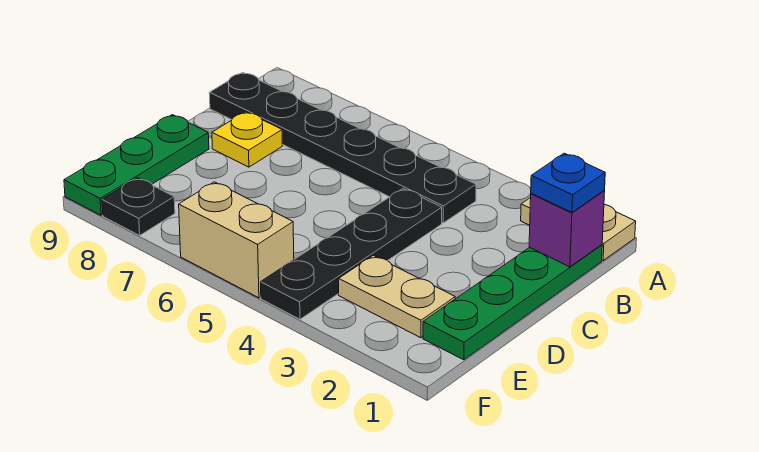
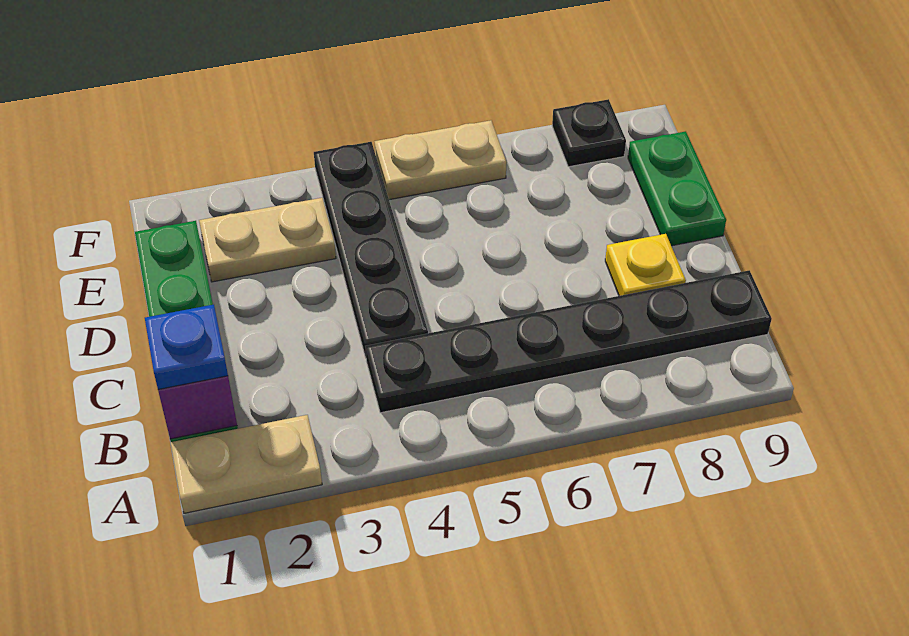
green plate D9:F9 level 1 -> green plate D9:E9 level 1
tan brick F5:F6 level 1 -> tan plate F5:F6 level 1

